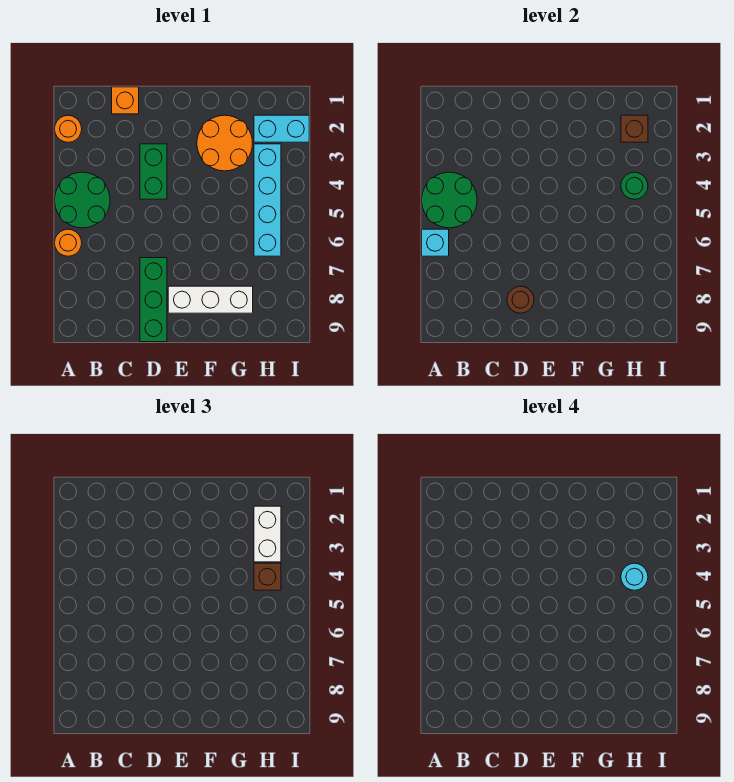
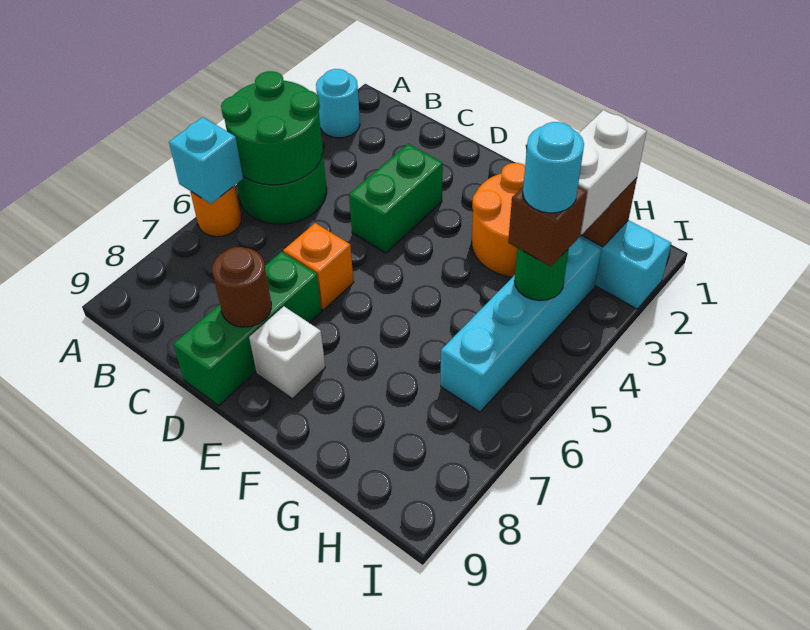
orange round brick A2 level 1 -> cyan round brick A2 level 1
orange brick C1 level 1 -> orange brick D6 level 1
white brick E8:G8 level 1 -> white brick E8 level 1

